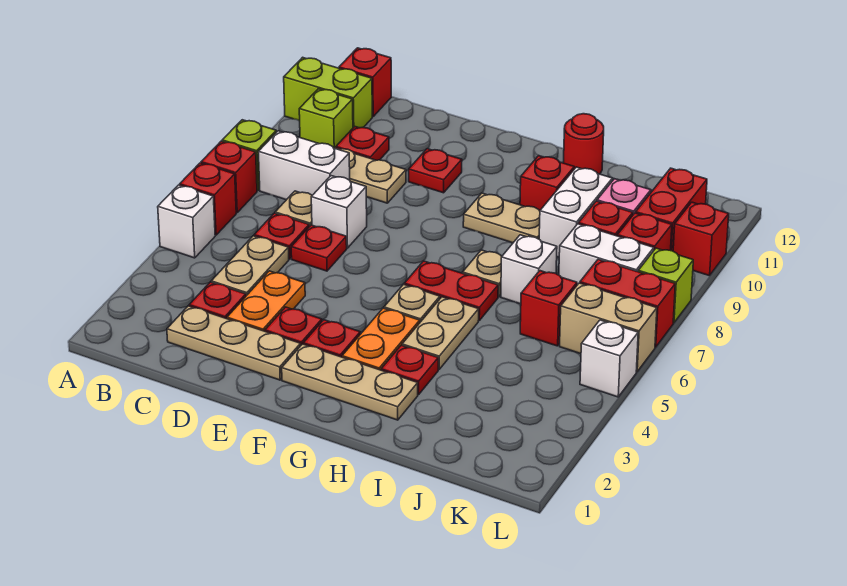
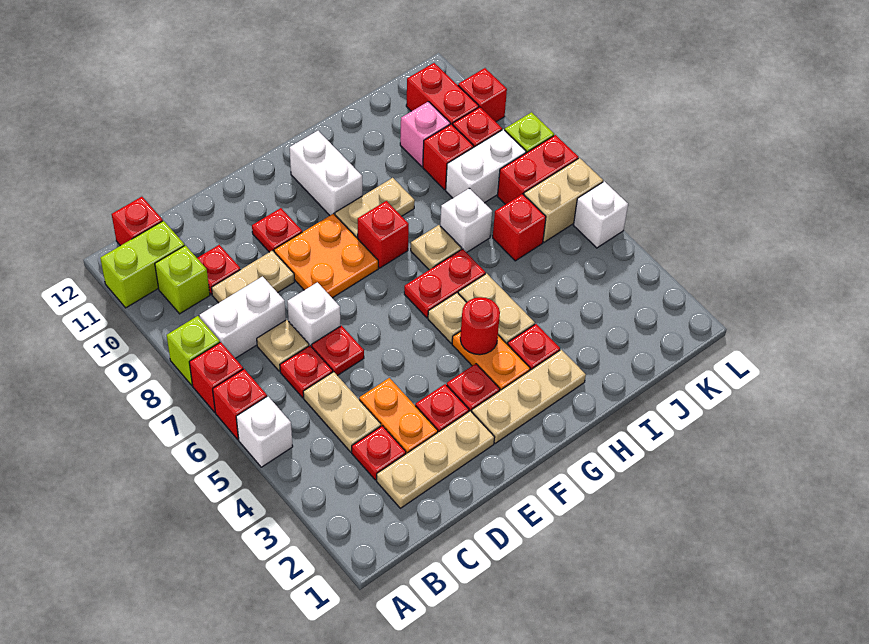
none -> orange plate E8:F9 level 1
red brick H10 level 1 -> red brick G8 level 1
red round brick H12 level 1 -> red round brick G4 level 2
white brick I9:I10 level 1 -> white brick G10:G11 level 1

